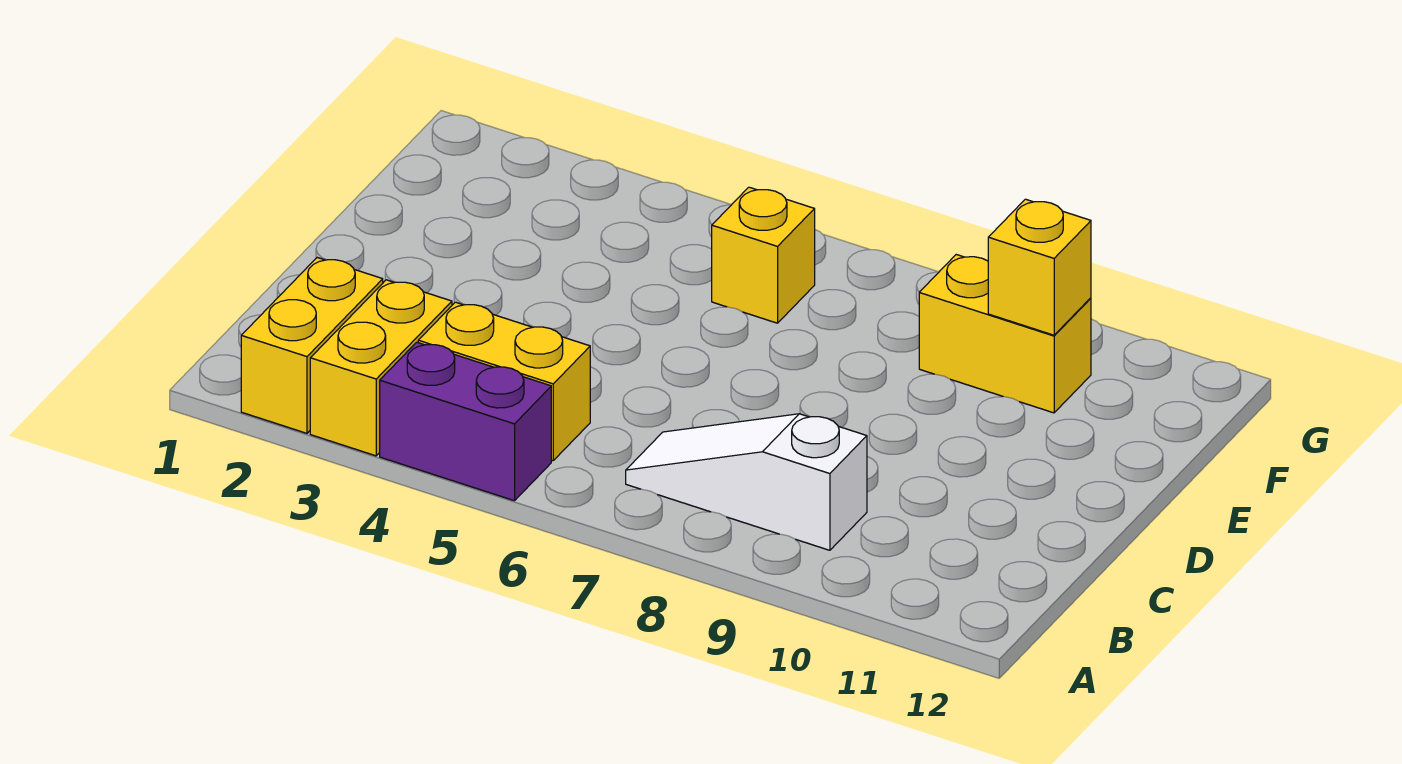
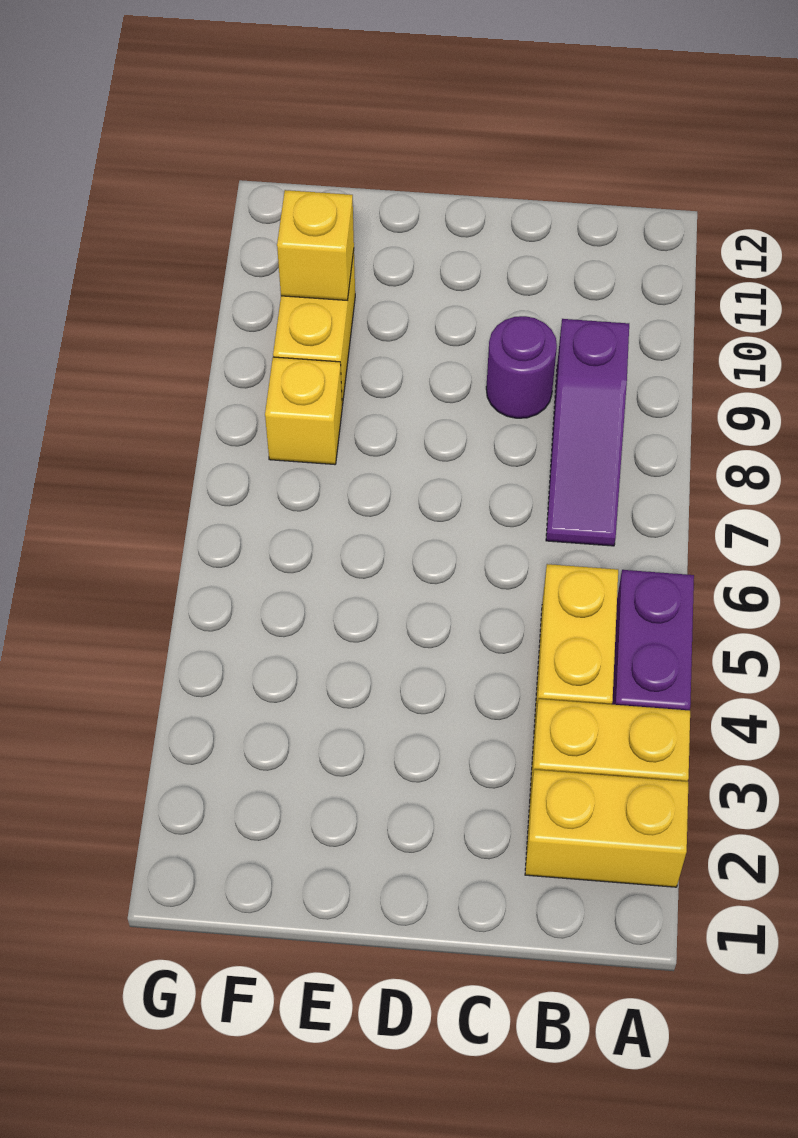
white slope B7:B9 level 1 top 9 -> purple slope B7:B9 level 1 top 9
none -> purple round brick C9 level 1
yellow brick F6 level 1 -> yellow brick F8 level 1

